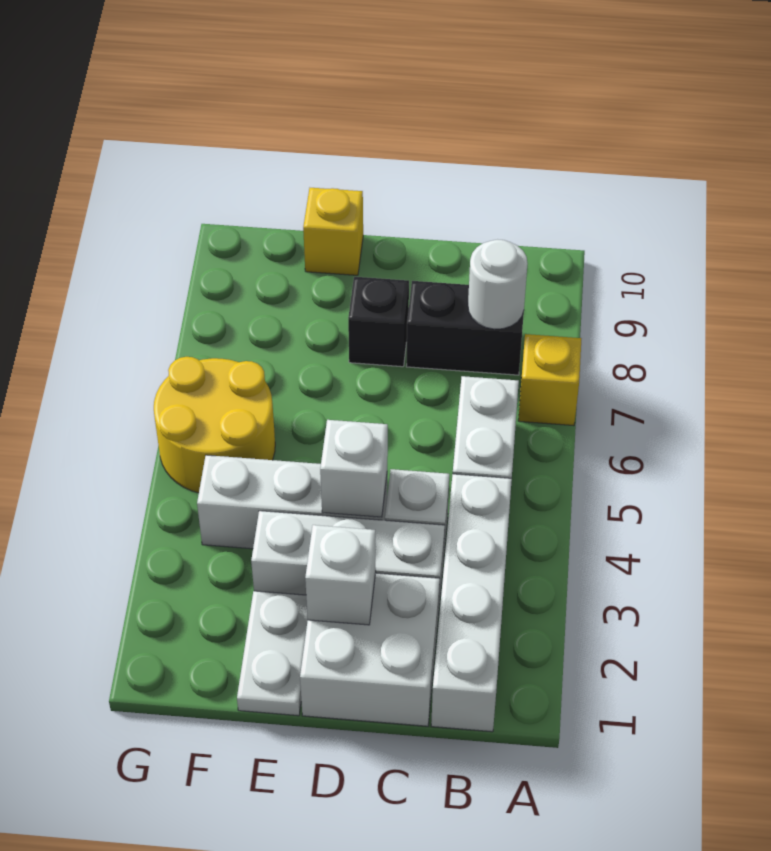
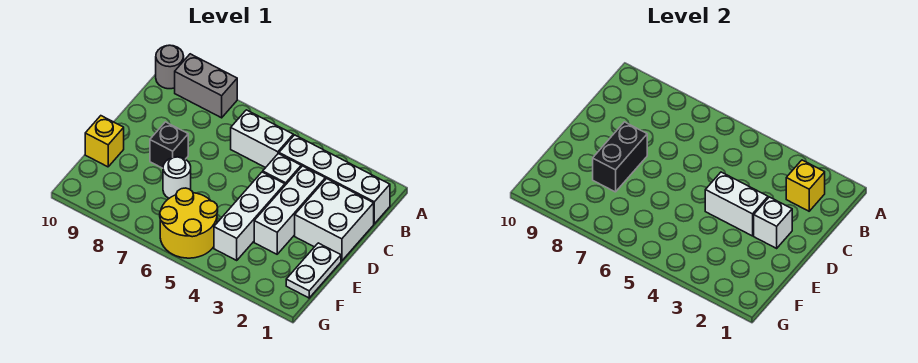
yellow brick A7 level 1 -> yellow brick B2 level 2
none -> grey brick A8:A9 level 1
none -> grey round brick A10 level 1
black brick B8:C8 level 1 -> black brick D8:E8 level 2
white round brick B8 level 2 -> white round brick E7 level 1
white brick D4 level 2 -> white brick D3:D4 level 2
white plate E1:E2 level 1 -> white plate E1:F1 level 1

